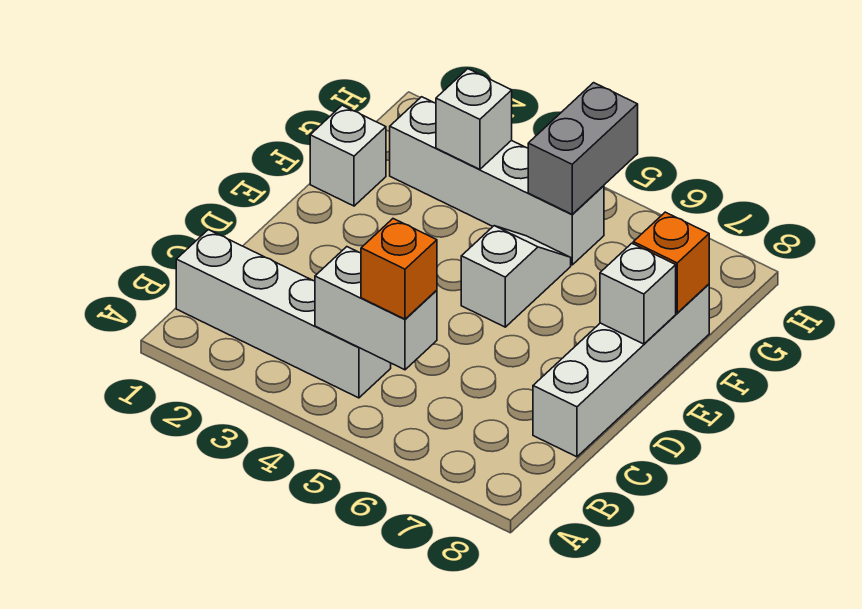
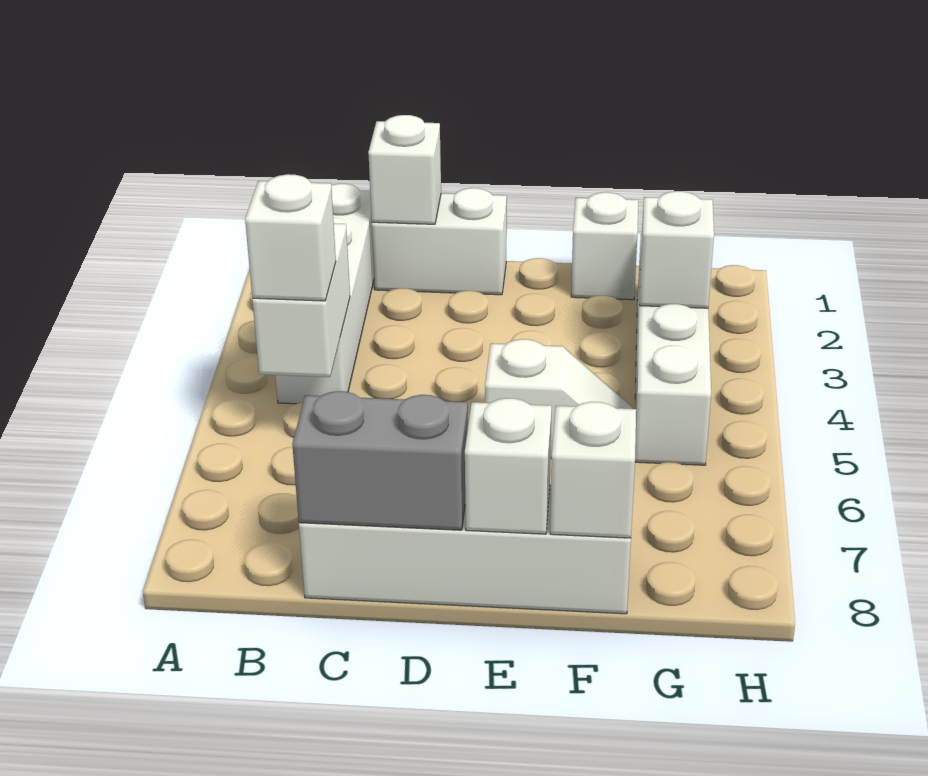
orange brick B5 level 3 -> white brick B5 level 3
none -> white brick C1:D1 level 1
none -> white brick C1 level 2
orange brick F8 level 2 -> white brick F8 level 2
grey brick G5:H5 level 2 -> grey brick C8:D8 level 2

